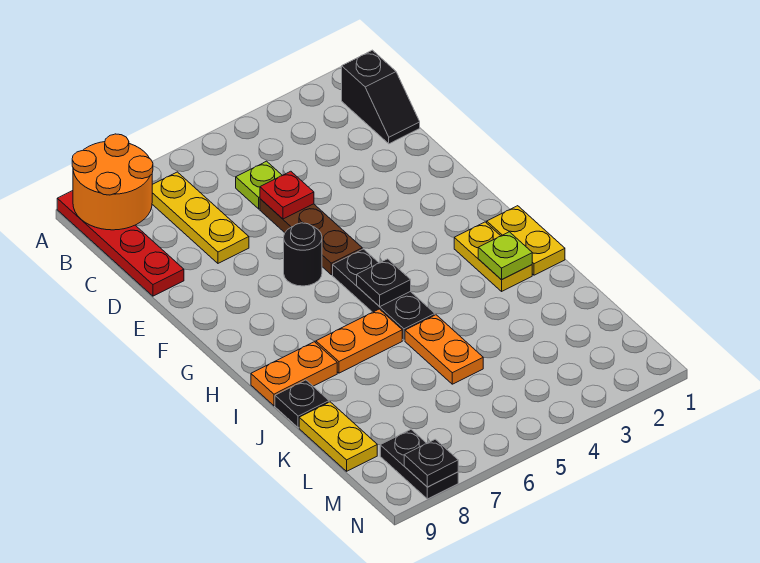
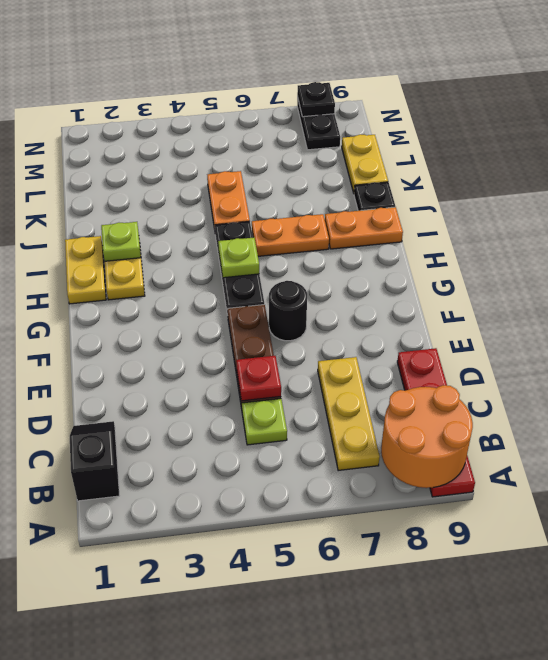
black plate H5 level 2 -> lime plate H5 level 2

